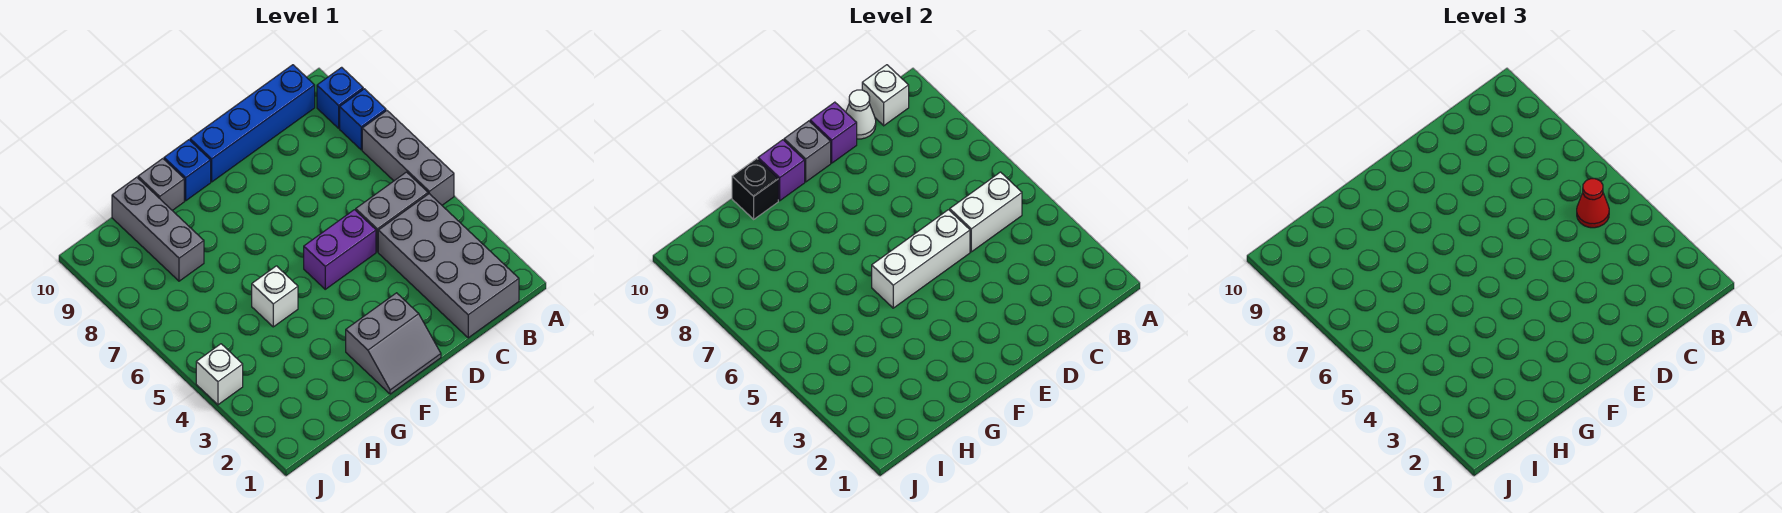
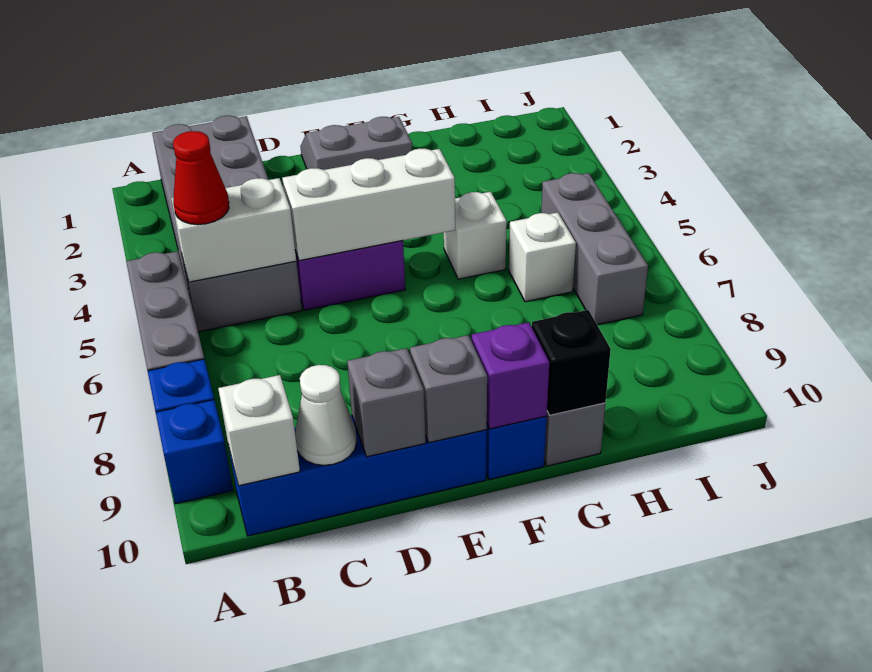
purple brick D10 level 2 -> grey brick D10 level 2
grey brick H8:H10 level 1 -> grey brick I5:I7 level 1
white brick J4 level 1 -> white brick H6 level 1

